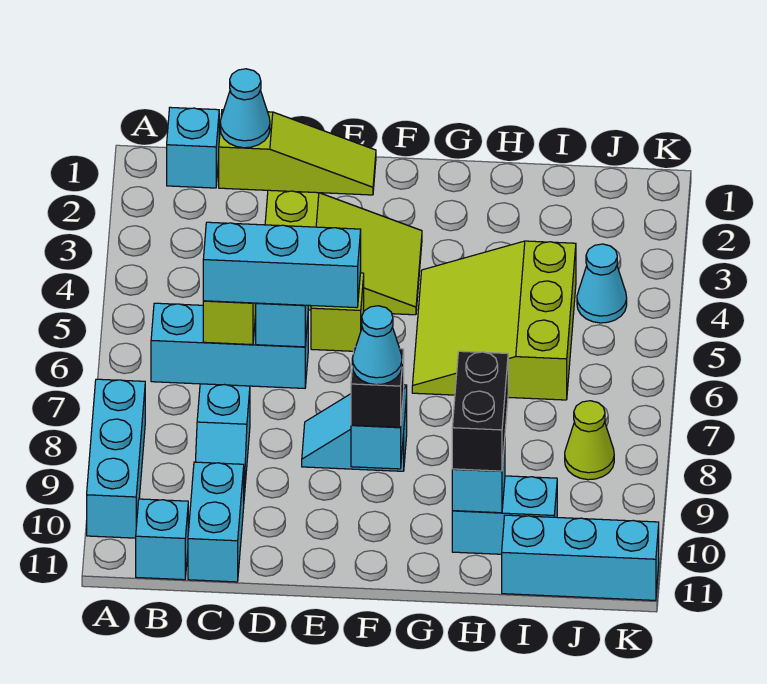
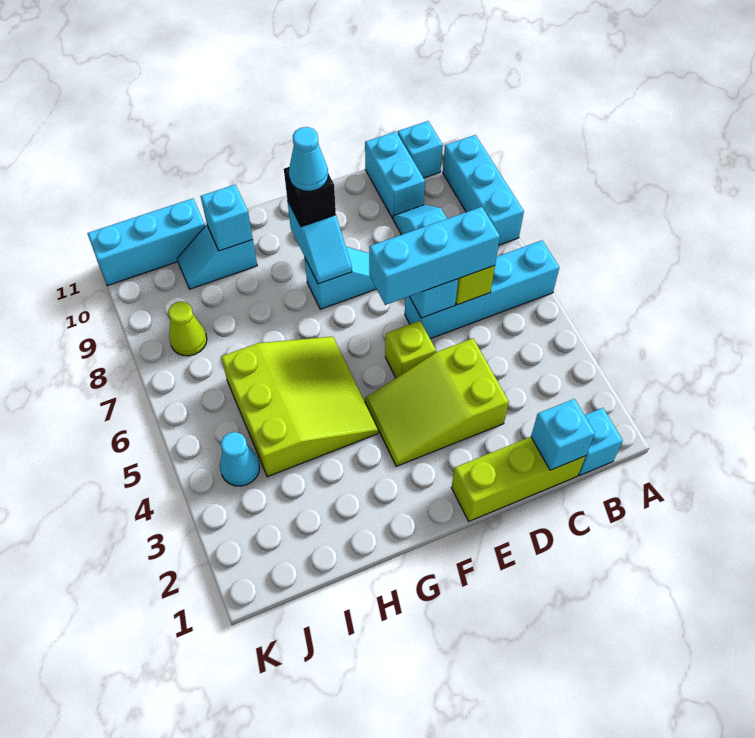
cyan brick B6:D6 level 1 -> cyan brick A6:D6 level 1
lime slope C1:E1 level 1 top C -> lime brick C1:E1 level 1
cyan cone C1 level 2 -> cyan brick C1 level 2
black brick H9:H10 level 3 -> none
cyan brick H10:I10 level 1 -> cyan slope H10:I10 level 1 top H

